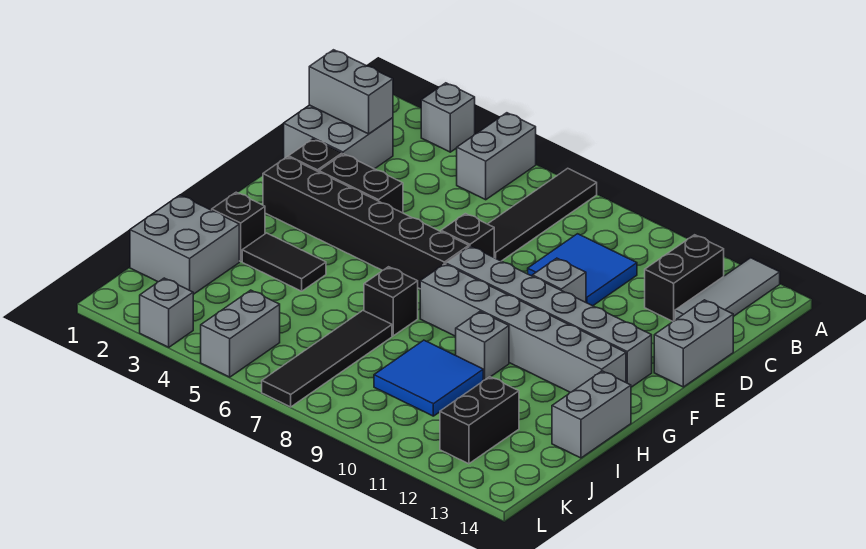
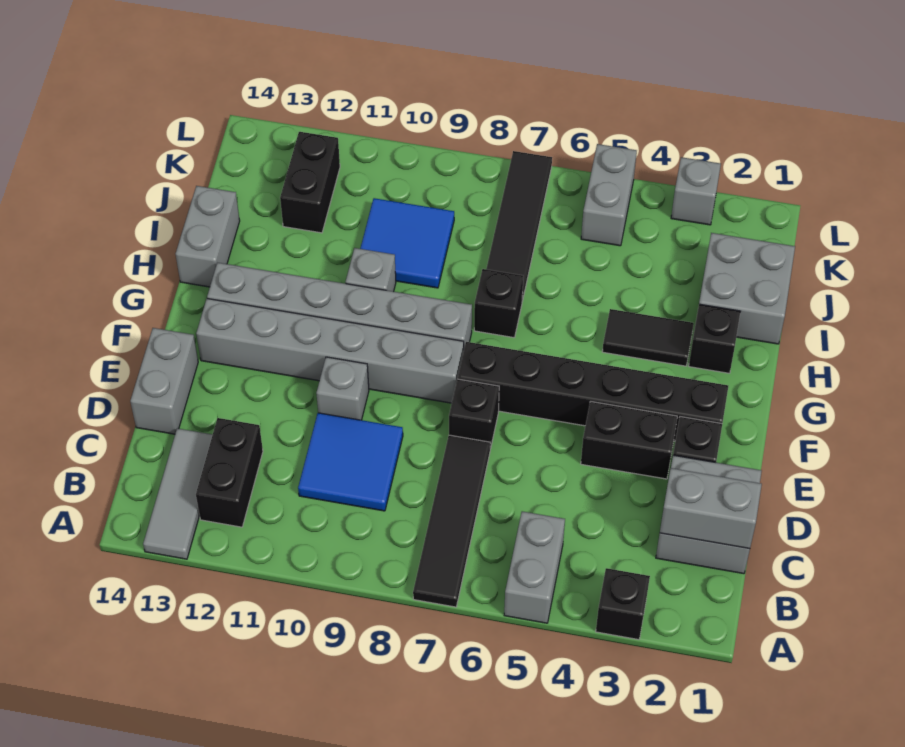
grey brick A3 level 1 -> black brick A3 level 1

